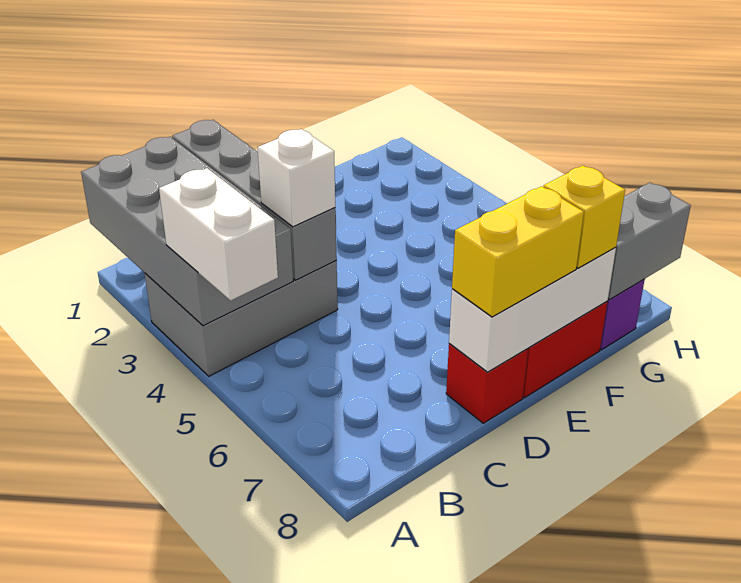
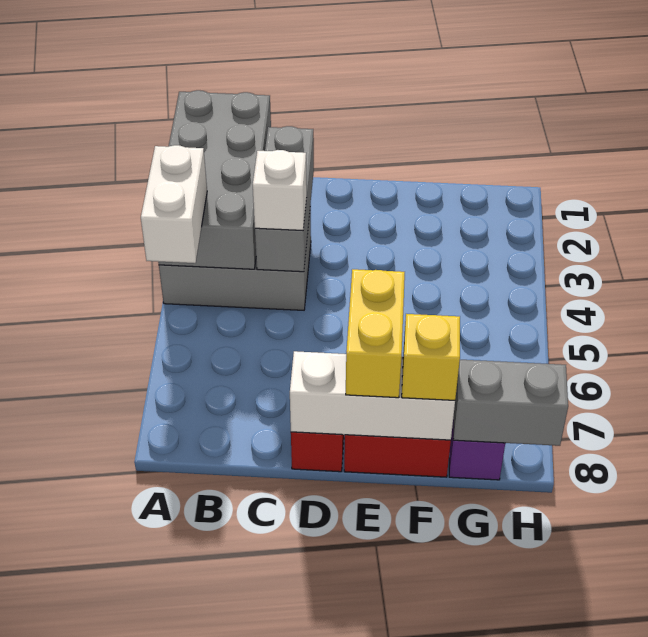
grey brick C1:C4 level 2 -> grey brick C2:C4 level 2
yellow brick D8:E8 level 3 -> yellow brick E7:E8 level 3

